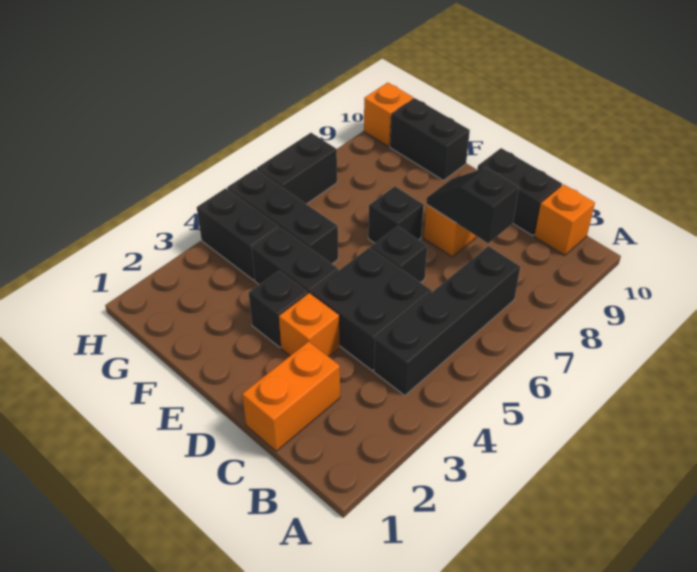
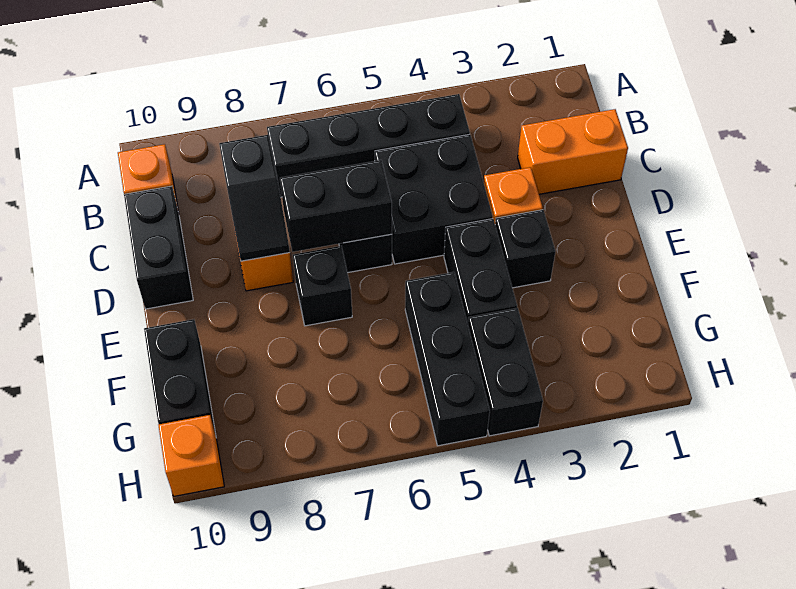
black brick H6:H7 level 1 -> black brick D6:D7 level 2

